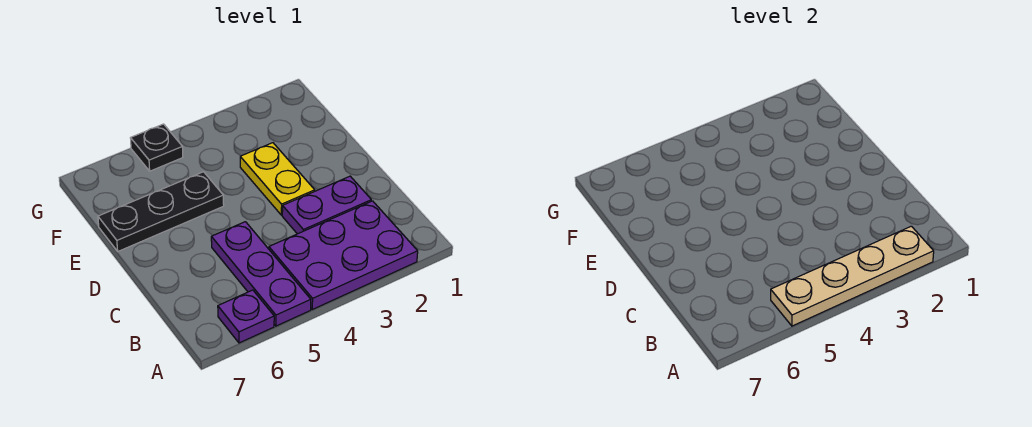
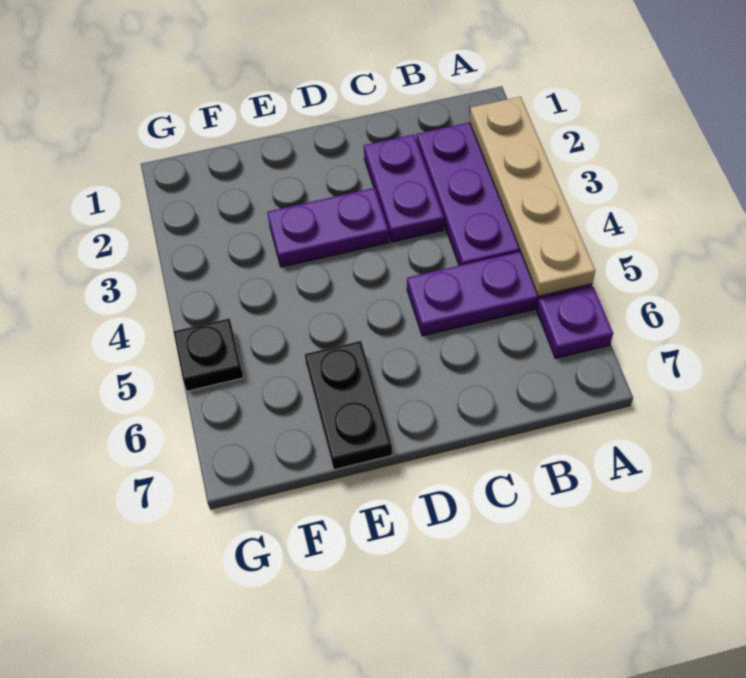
yellow plate D3:E3 level 1 -> purple plate D3:E3 level 1
black plate E5:E7 level 1 -> black plate E6:E7 level 1

